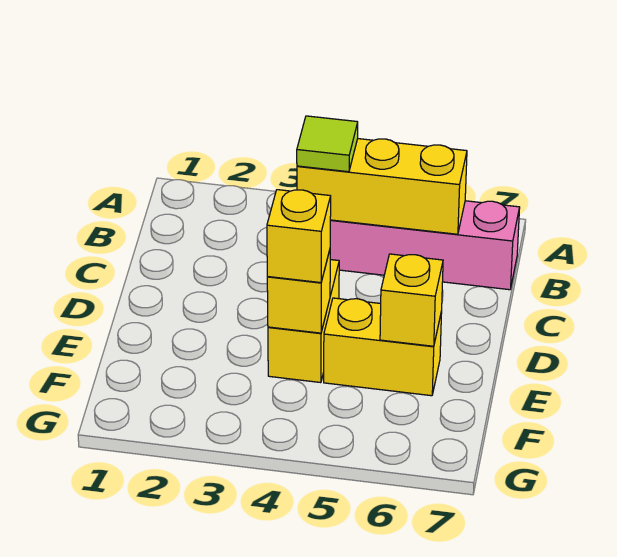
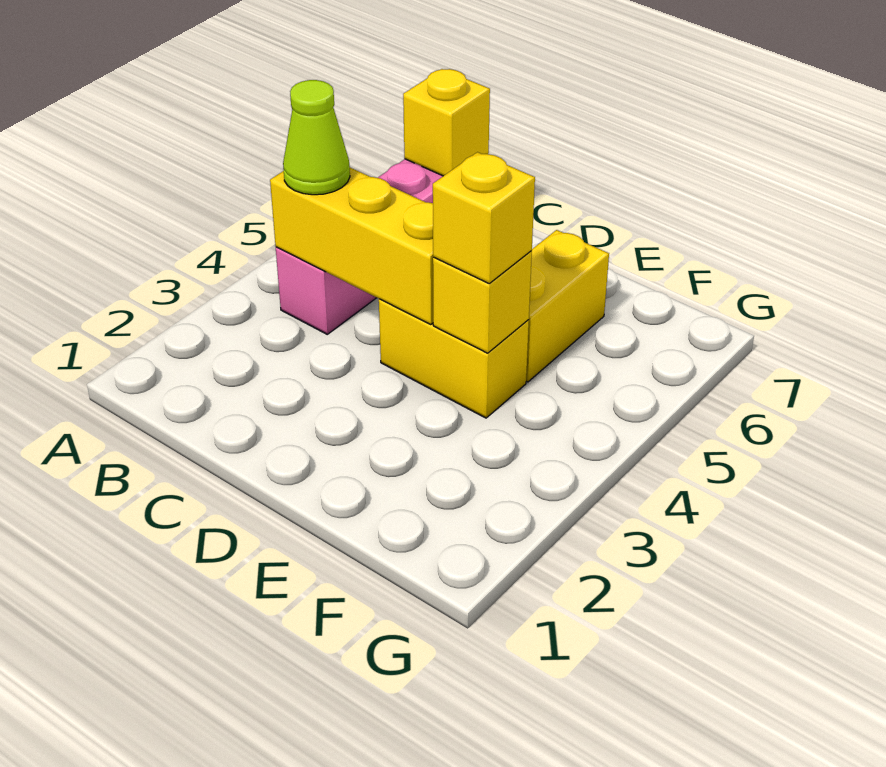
yellow brick B4:B6 level 2 -> yellow brick B4:D4 level 2
lime tile B4 level 3 -> lime cone B4 level 3
yellow brick E6 level 2 -> yellow brick B7 level 2

